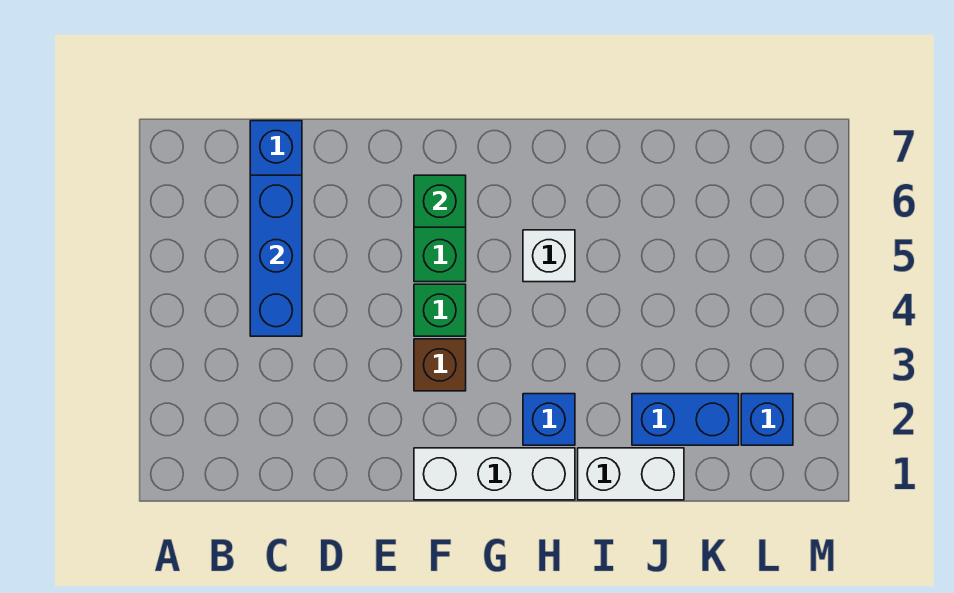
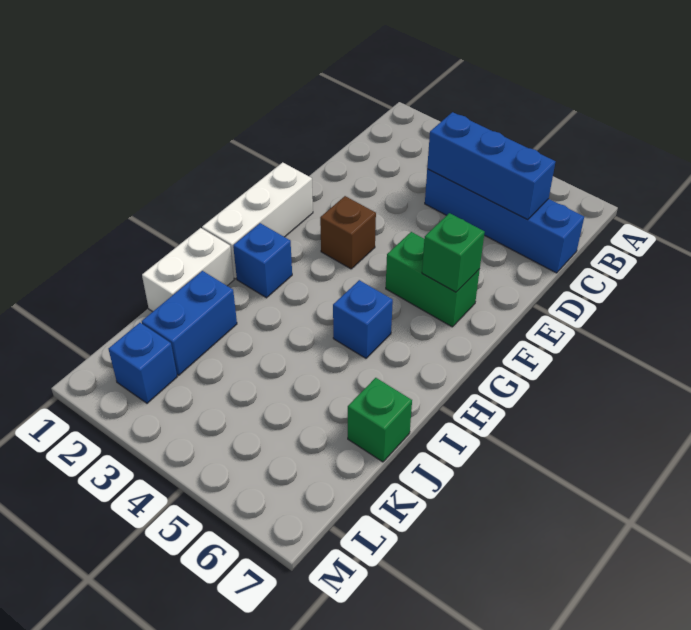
green brick F4 level 1 -> green brick J7 level 1
white brick H5 level 1 -> blue brick H5 level 1

